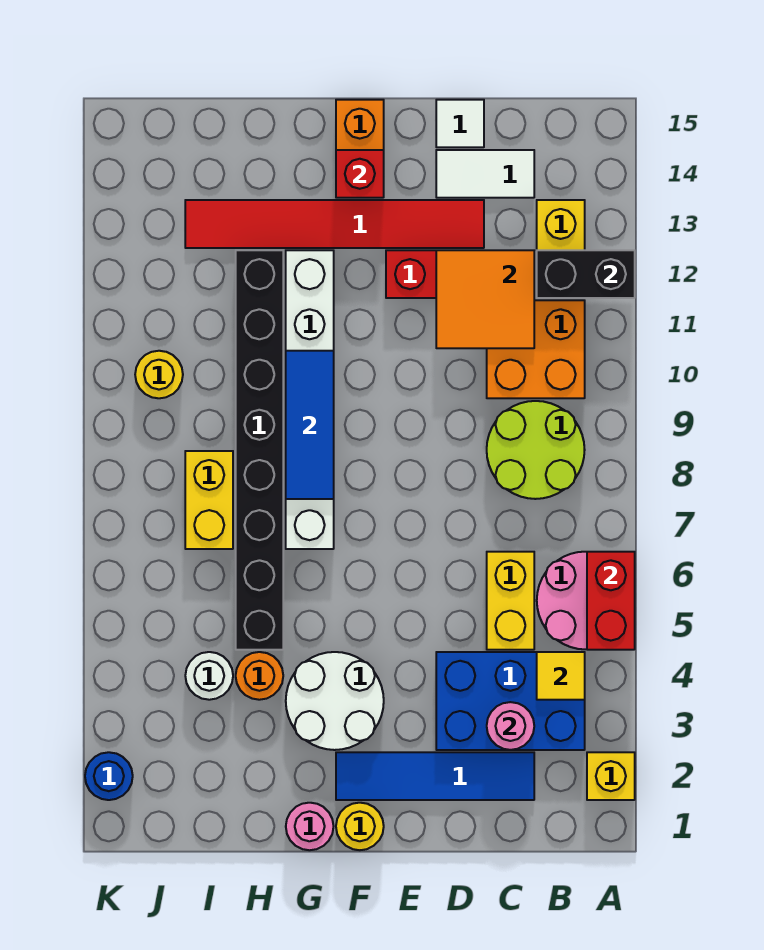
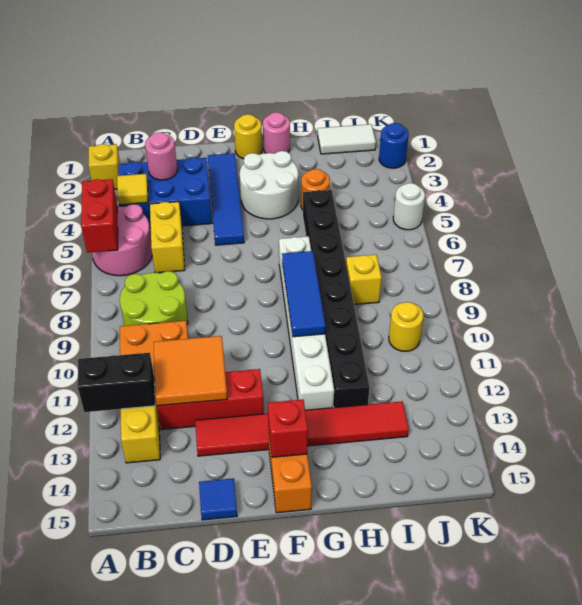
blue tile C2:F2 level 1 -> blue tile E2:E5 level 1
white tile C14:D14 level 1 -> white tile I1:J1 level 1
white tile D15 level 1 -> blue tile D15 level 1
white round brick I4 level 1 -> white round brick K5 level 1
yellow brick I7:I8 level 1 -> yellow brick I8 level 1

